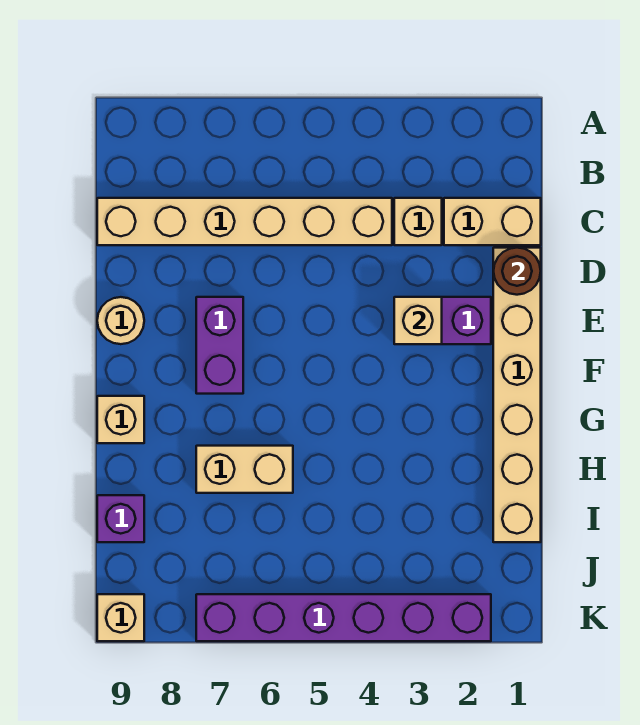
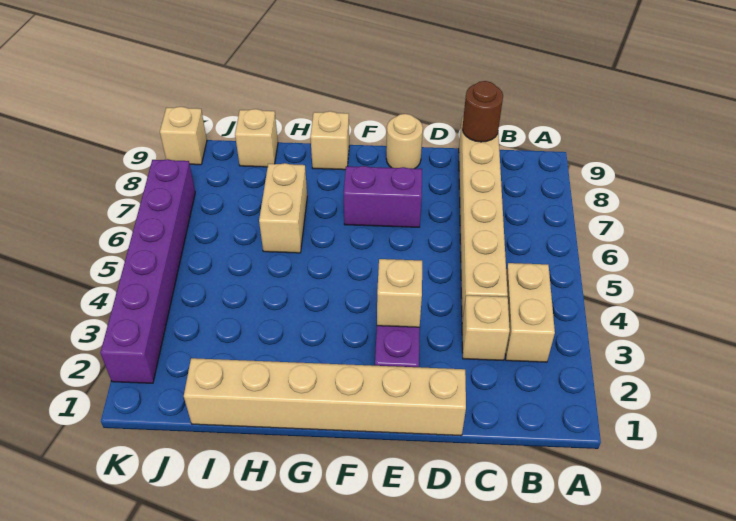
tan brick C1:C2 level 1 -> tan brick B3:B4 level 1
brown round brick D1 level 2 -> brown round brick C9 level 2
purple brick I9 level 1 -> tan brick I9 level 1

